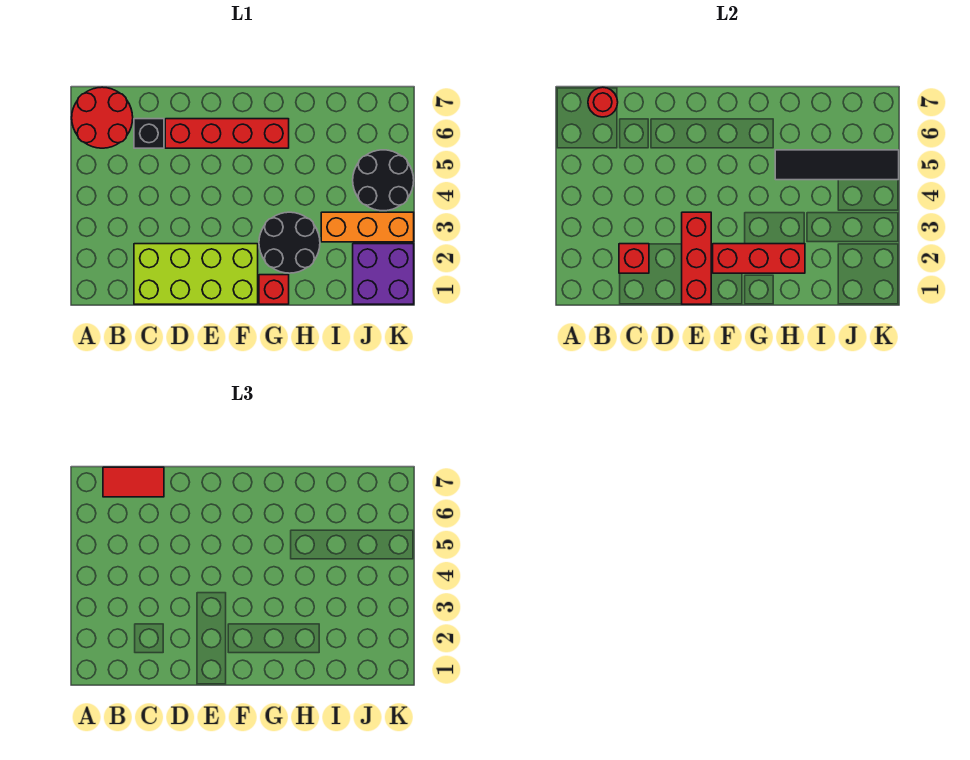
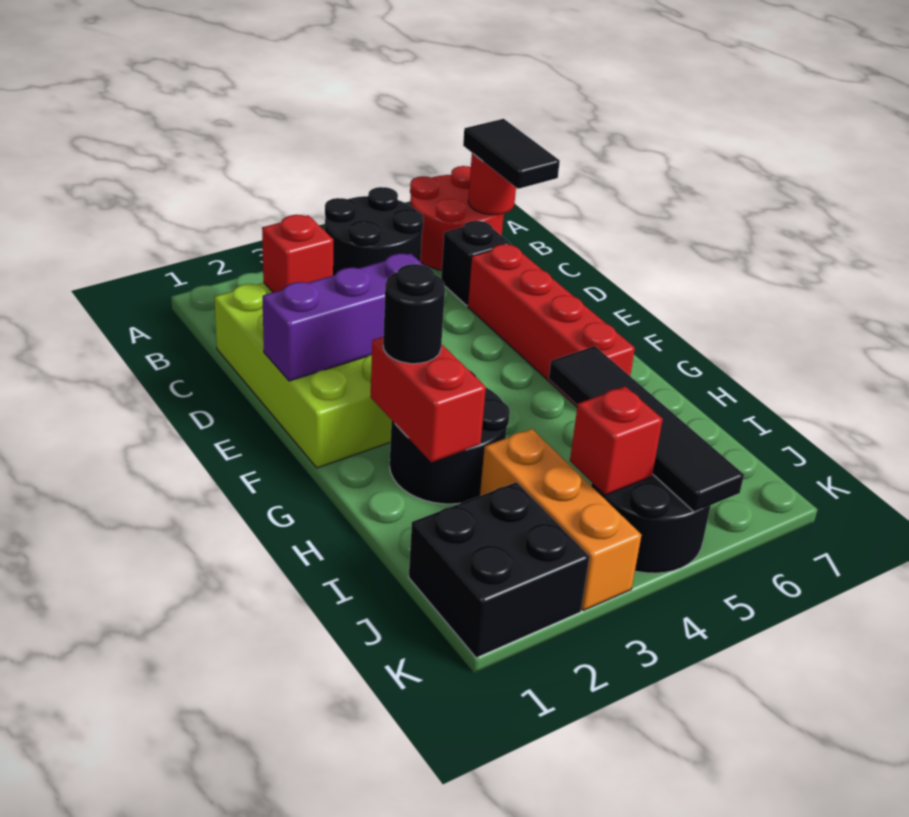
none -> black round brick A4:B5 level 1
red tile B7:C7 level 3 -> black tile B7:C7 level 3
red brick E1:E3 level 2 -> purple brick E1:E3 level 2
red brick F2:H2 level 2 -> red brick G2:H2 level 2
red brick G1 level 1 -> red brick J4 level 2
none -> black round brick G2 level 3
purple brick J1:K2 level 1 -> black brick J1:K2 level 1

